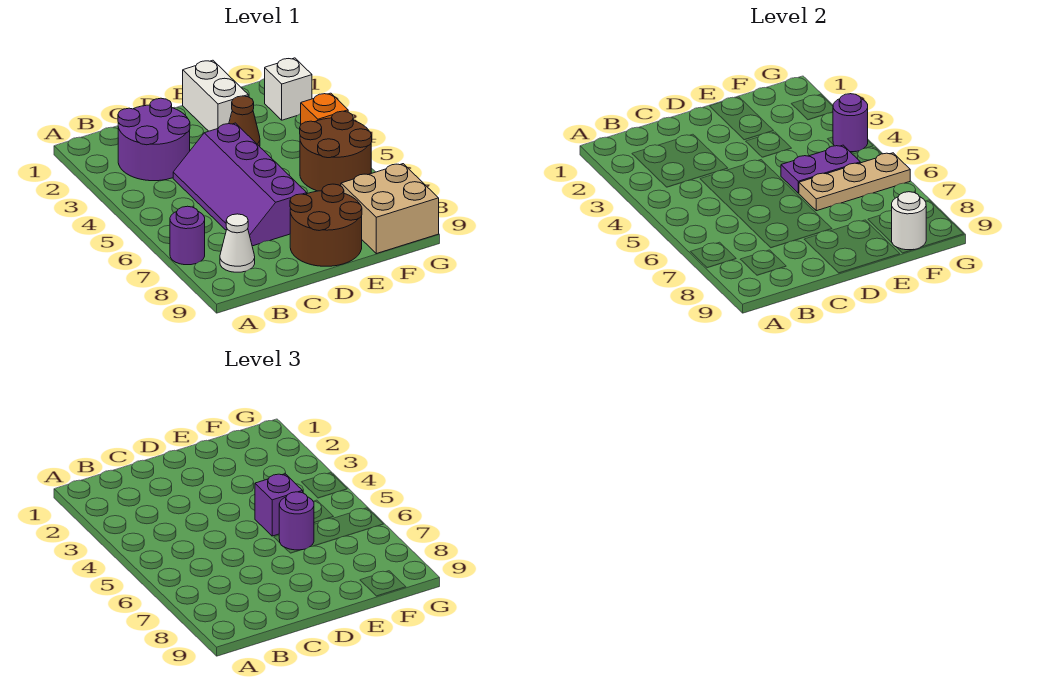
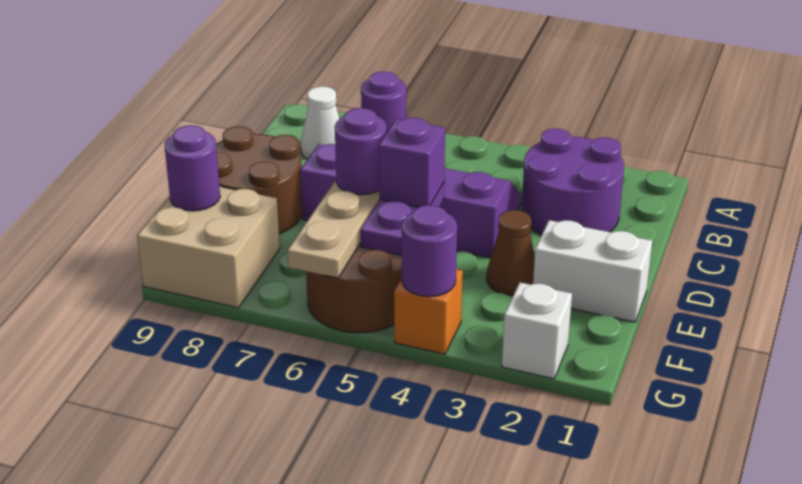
white round brick F9 level 2 -> purple round brick F9 level 2

